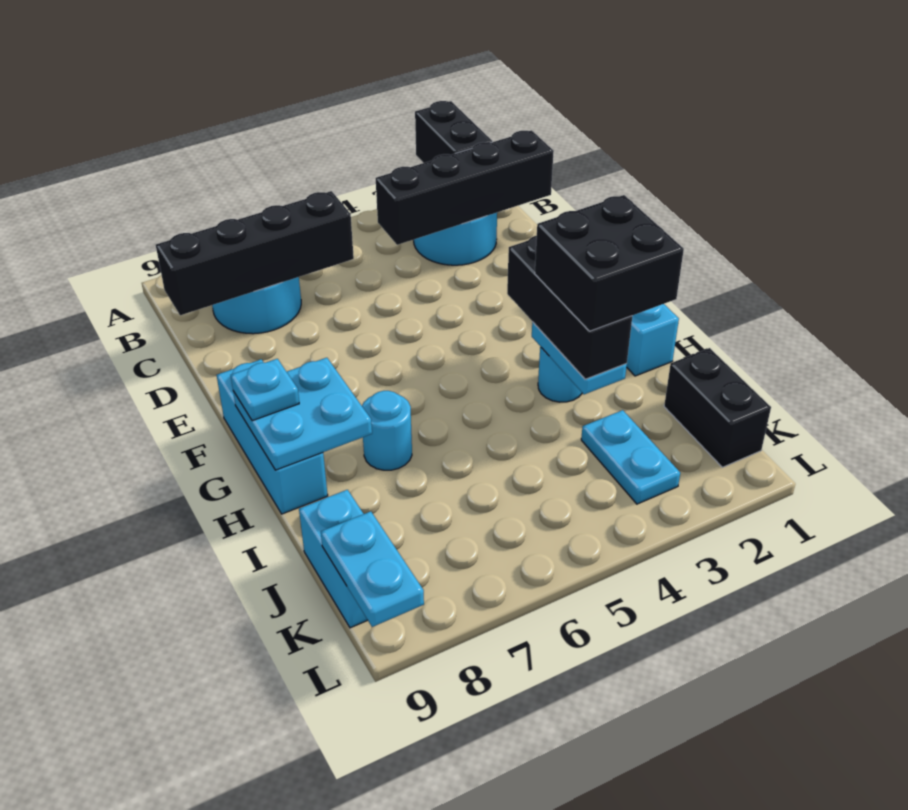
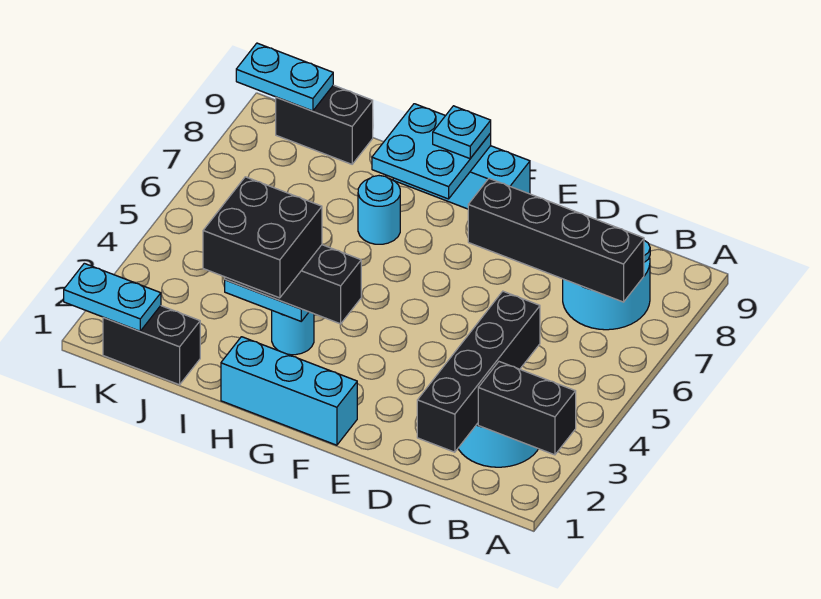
black brick C6:C9 level 2 -> black brick B7:E7 level 2
cyan plate J3:K3 level 1 -> cyan plate K1:L1 level 2
cyan brick J9:K9 level 1 -> black brick J9:K9 level 1

